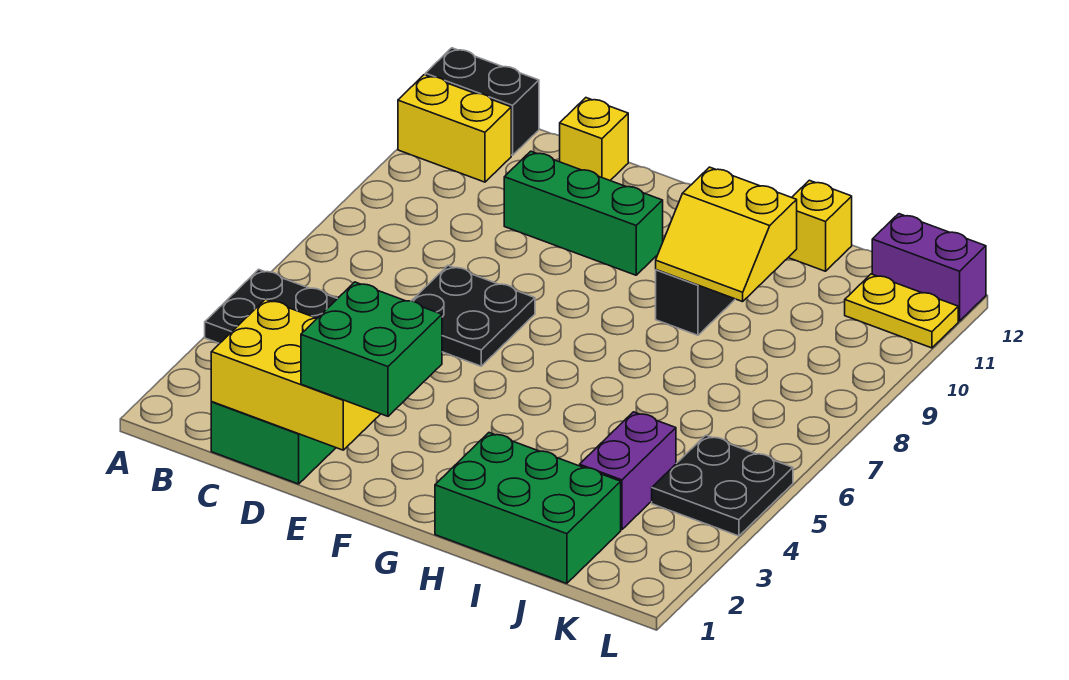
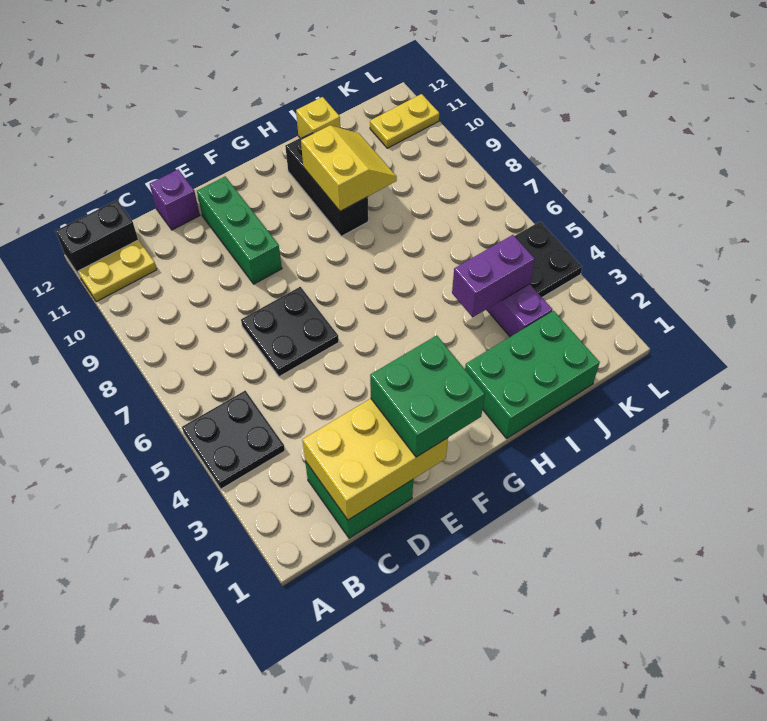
yellow brick A11:B11 level 1 -> yellow plate A11:B11 level 1
green brick D10:F10 level 1 -> green brick E9:E11 level 1
yellow brick D12 level 1 -> purple brick D12 level 1
yellow slope H9:I10 level 2 top 10 -> yellow slope H9:I10 level 2 top H
purple brick K12:L12 level 1 -> purple brick I4:J4 level 2

